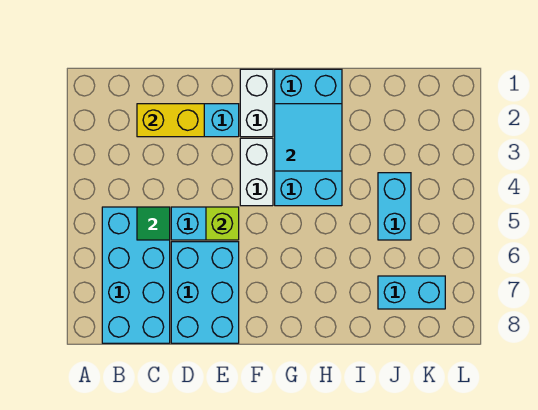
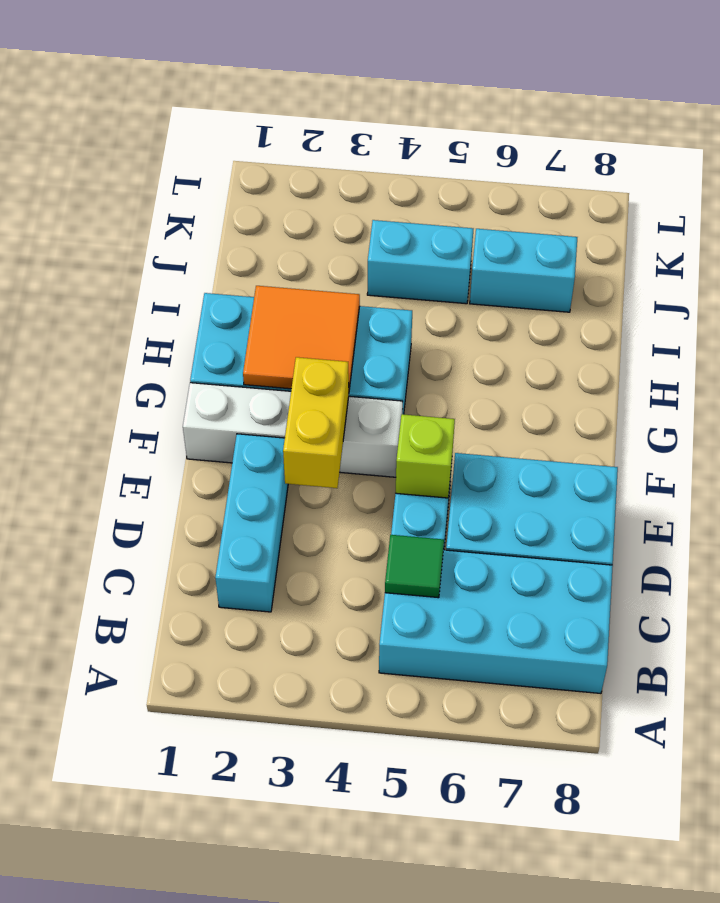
yellow brick C2:D2 level 2 -> yellow brick E3:F3 level 2
cyan tile G2:H3 level 2 -> orange tile G2:H3 level 2
cyan brick J7:K7 level 1 -> cyan brick J6:J7 level 1

